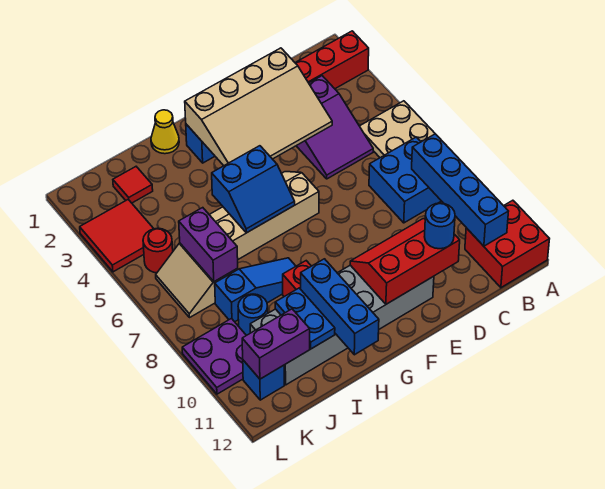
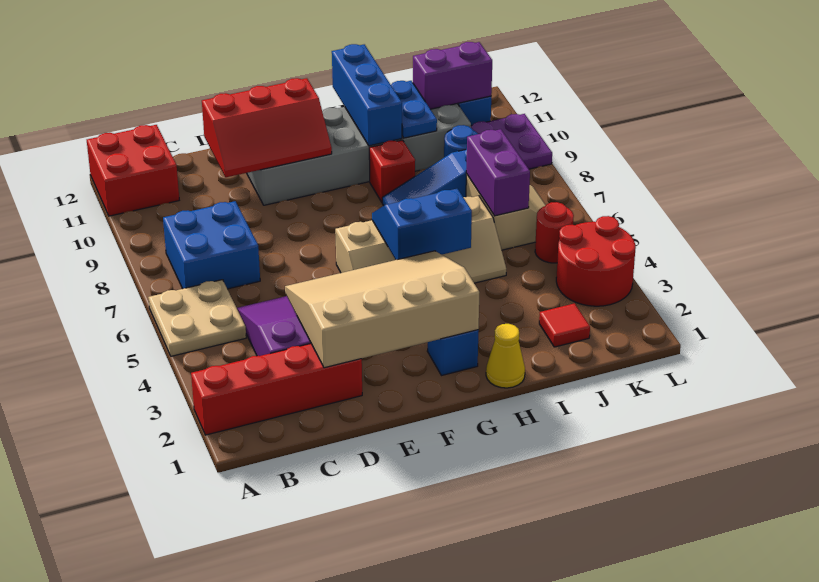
blue brick B8:B11 level 2 -> none
blue round brick D11 level 3 -> none
red tile K3:L4 level 1 -> red round brick K3:L4 level 1

